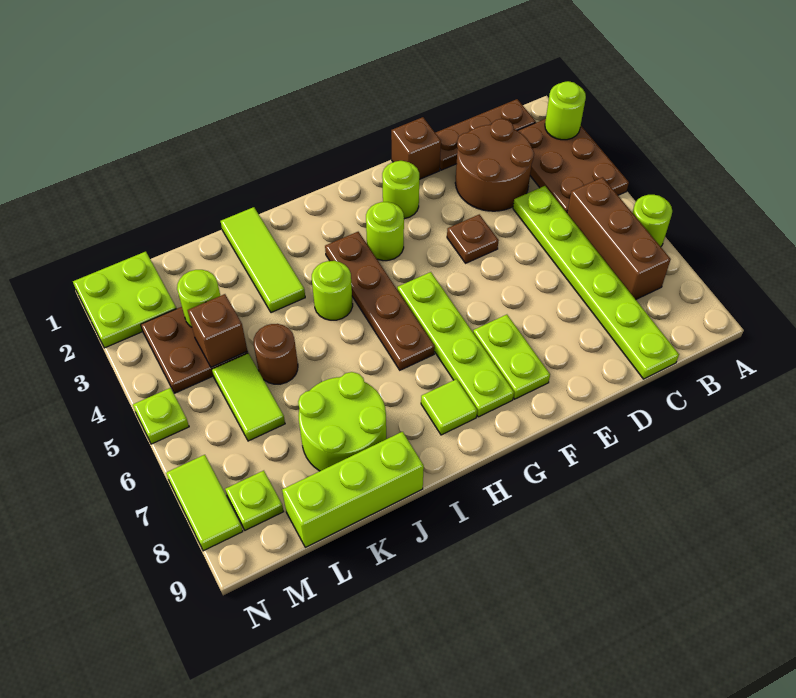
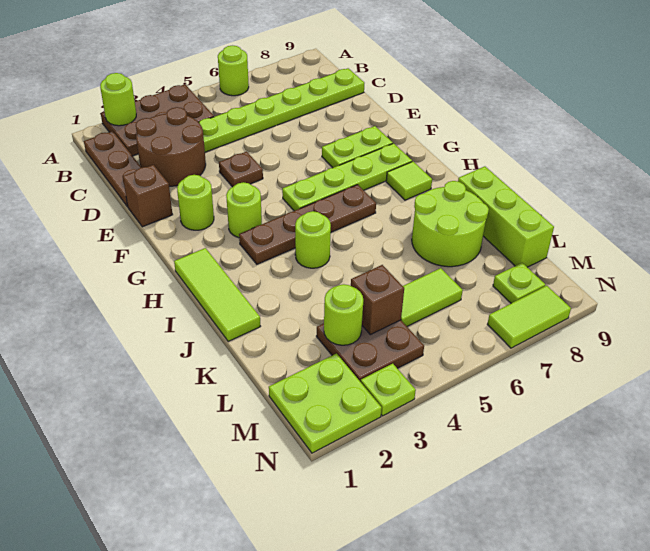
brown brick B5:B7 level 1 -> none
lime tile J1:J3 level 1 -> lime tile H1:J1 level 1
brown round brick K5 level 1 -> none
lime plate N5 level 1 -> lime plate N3 level 1

